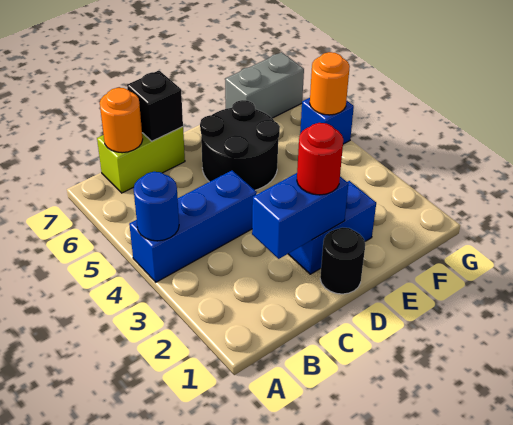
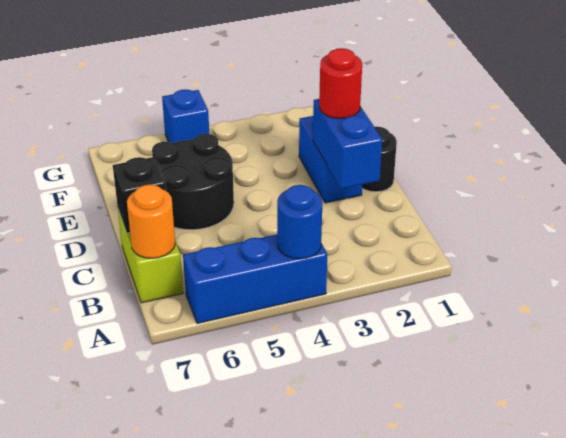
blue brick A4:C4 level 1 -> blue brick A4:A6 level 1
grey brick F7:G7 level 1 -> none
orange round brick G5 level 2 -> none

